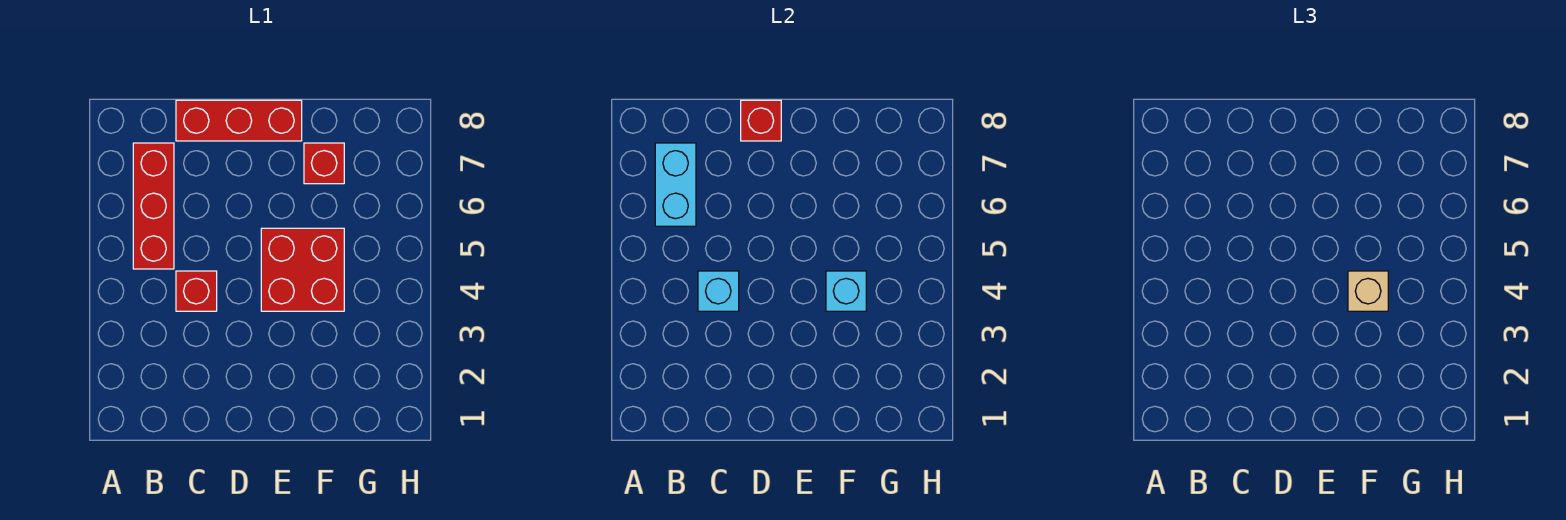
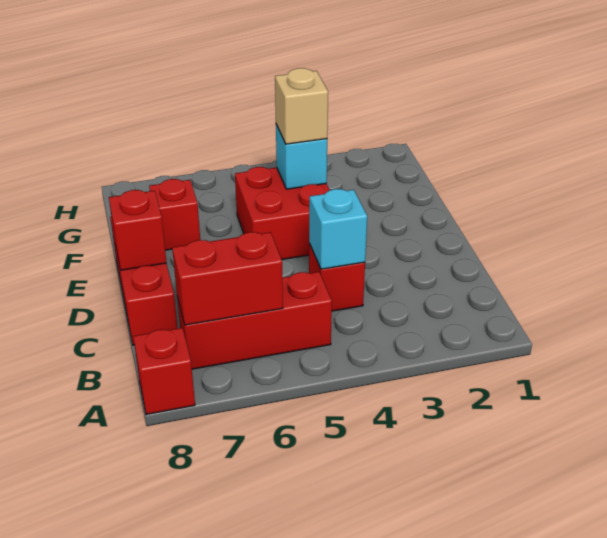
none -> red brick A8 level 1
cyan brick B6:B7 level 2 -> red brick B6:B7 level 2

